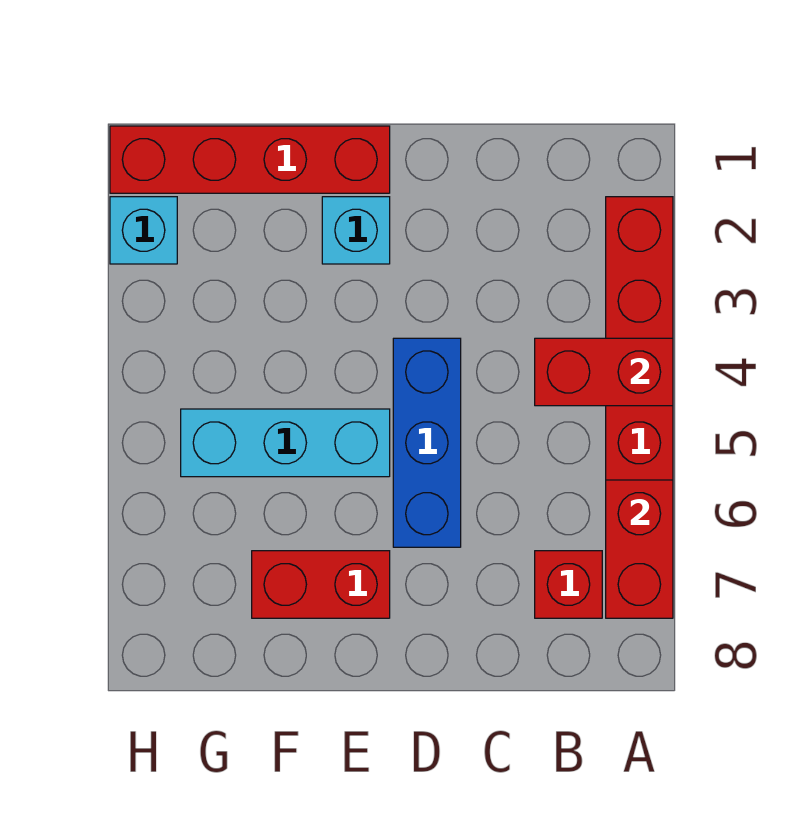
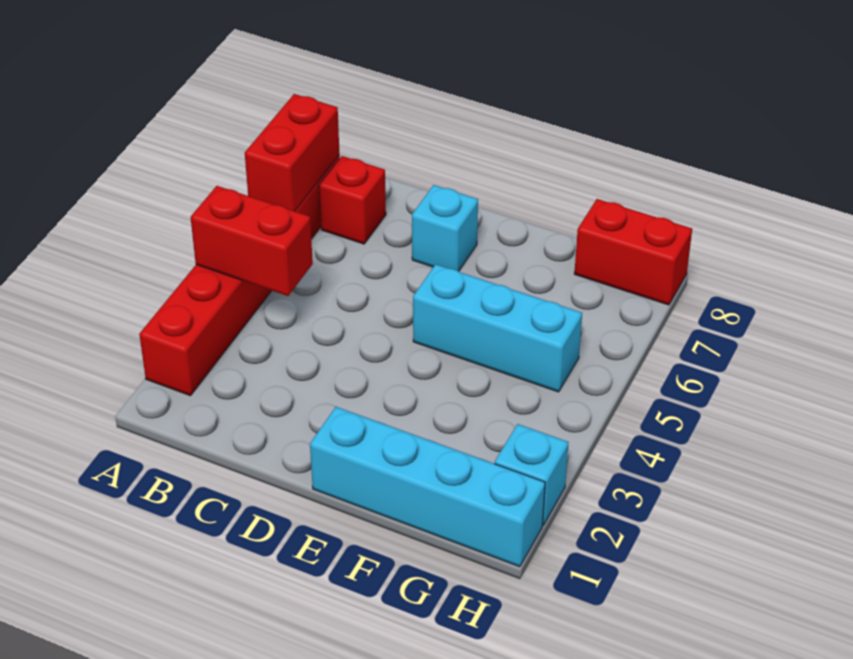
blue brick D4:D6 level 1 -> none
red brick E1:H1 level 1 -> cyan brick E1:H1 level 1
cyan brick E2 level 1 -> cyan brick D7 level 1
red brick E7:F7 level 1 -> red brick G8:H8 level 1

